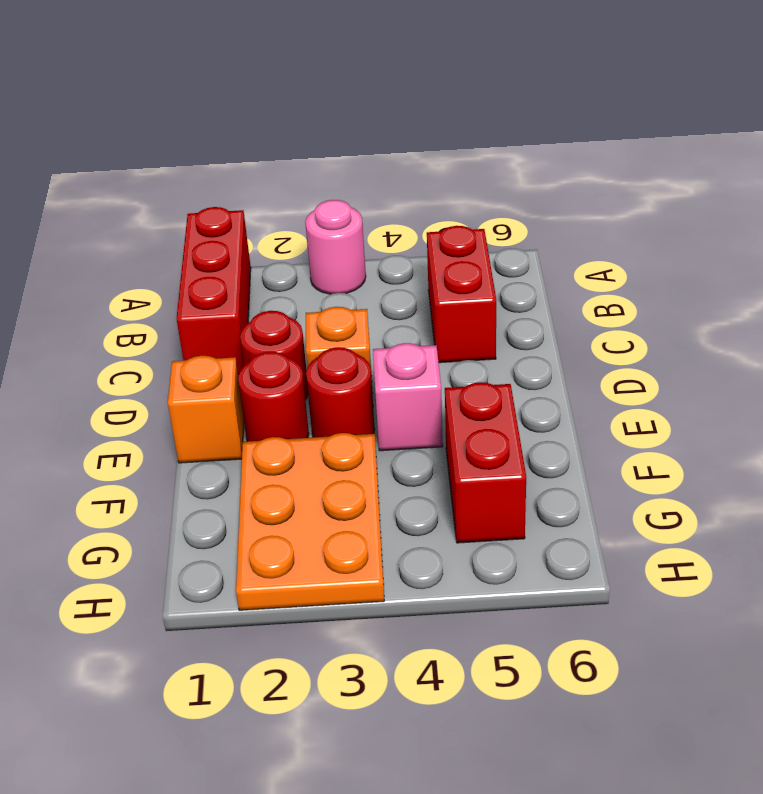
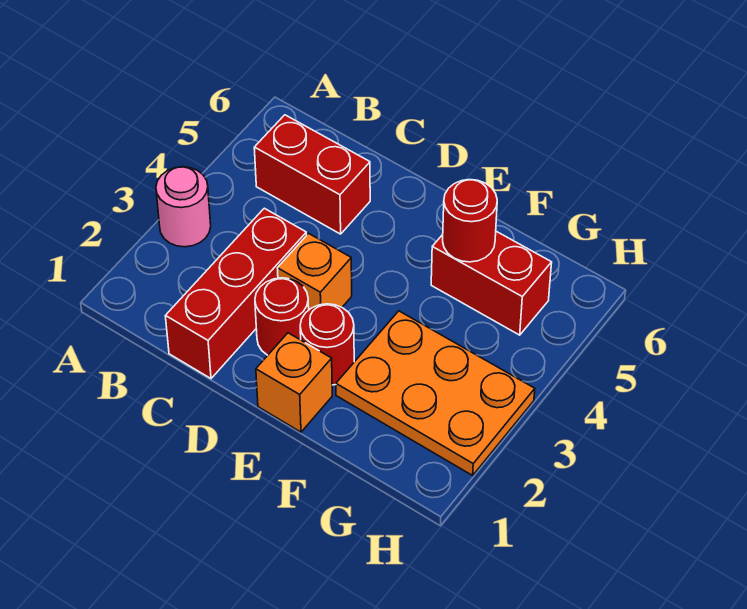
red brick A1:C1 level 1 -> red brick C1:C3 level 1
red round brick E3 level 1 -> red round brick F5 level 2
pink brick E4 level 1 -> none

